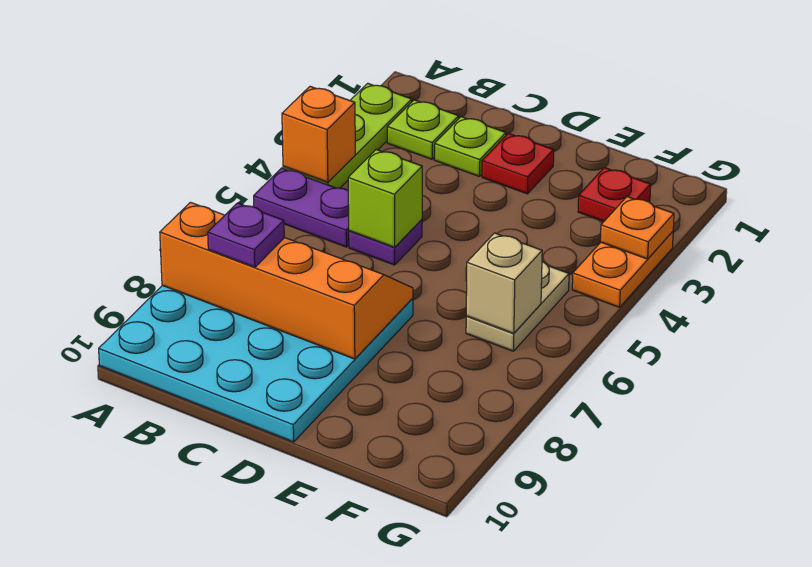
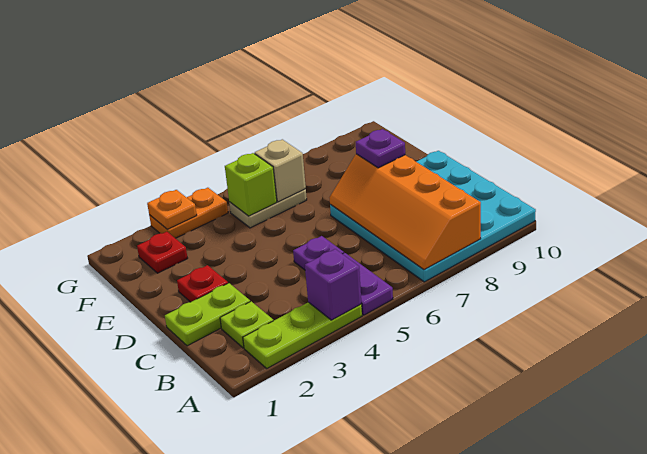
orange brick A4 level 2 -> purple brick A4 level 2
purple plate B8 level 3 -> purple plate D8 level 3
lime plate C2 level 1 -> lime plate C1:C2 level 1
lime brick C5 level 2 -> lime brick F5 level 2

